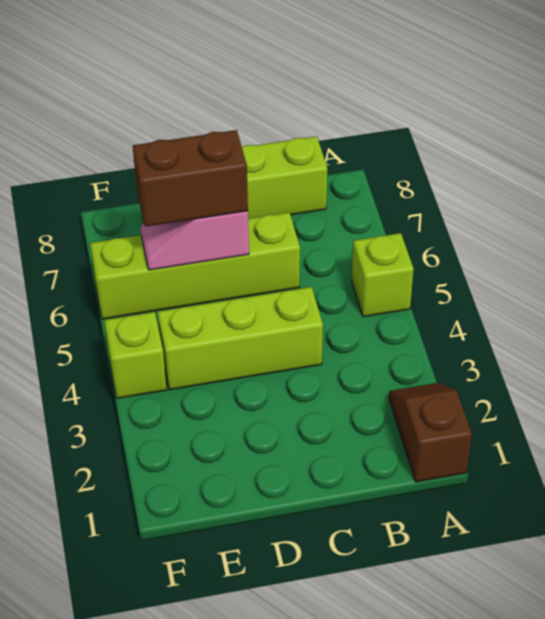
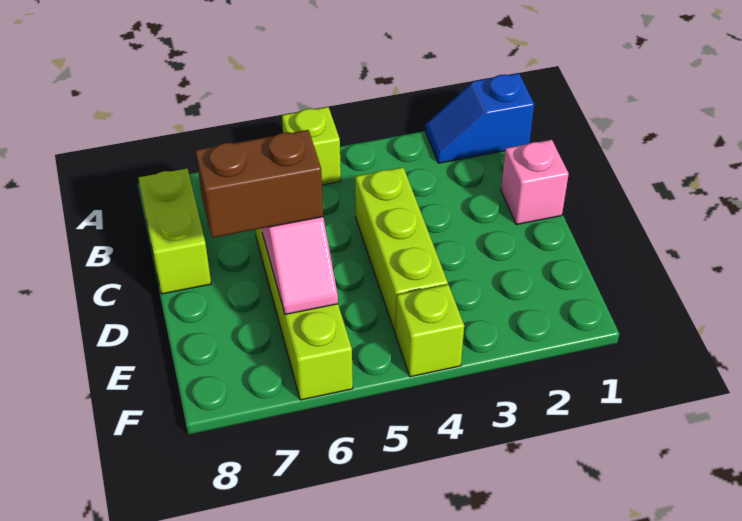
brown slope A1:A2 level 1 top 1 -> blue slope A1:A2 level 1 top 1
none -> pink brick C1 level 1
brown brick D6:E6 level 3 -> brown brick D6:D7 level 3

